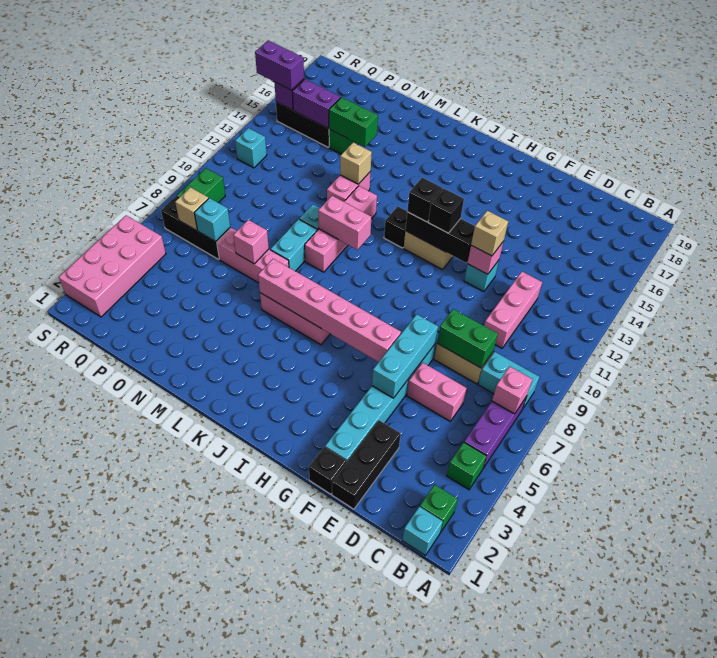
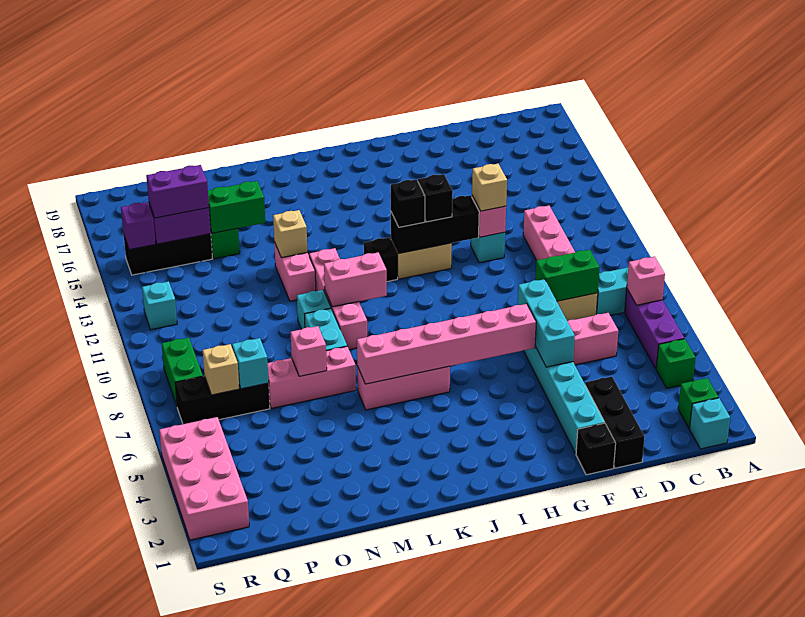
purple brick R15:S15 level 3 -> purple brick P15:Q15 level 3

